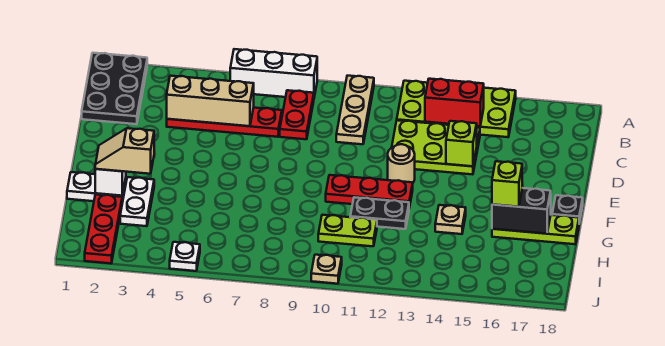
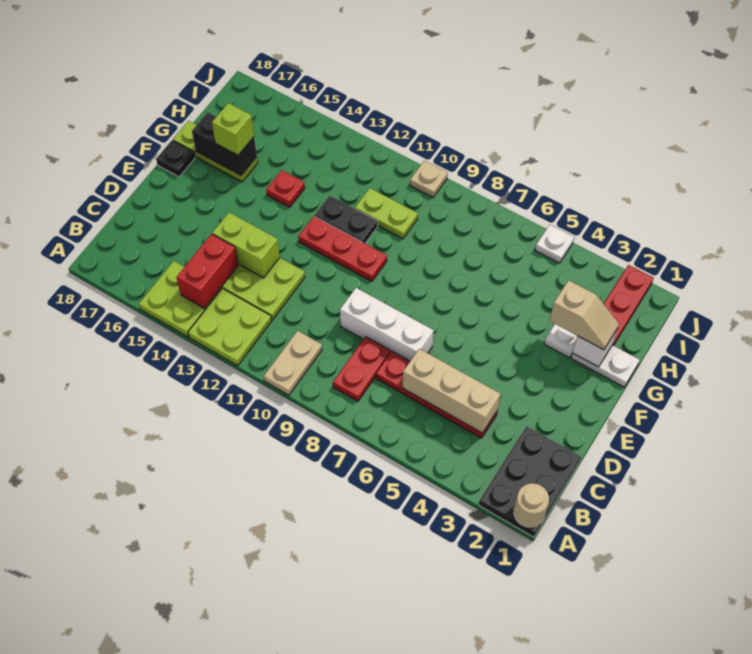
white brick A6:A8 level 1 -> white brick D7:D9 level 1
tan plate A10:C10 level 1 -> tan plate A10:B10 level 1
red brick B13:B14 level 2 -> red brick B14:C14 level 2
lime brick D14 level 2 -> lime brick D13:D14 level 2
tan round brick E12 level 1 -> tan round brick A1 level 2
tan plate G14 level 1 -> red plate G14 level 1

